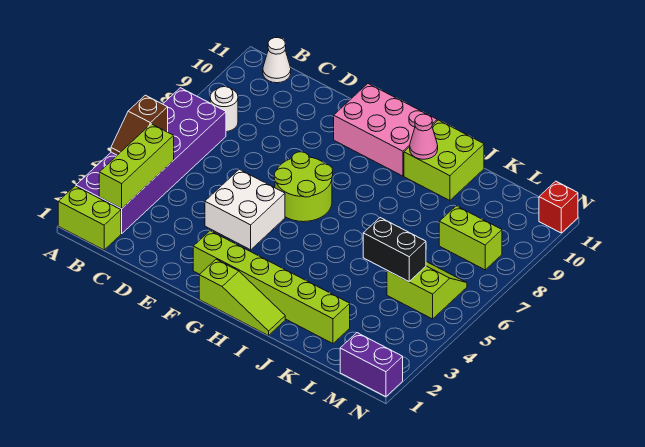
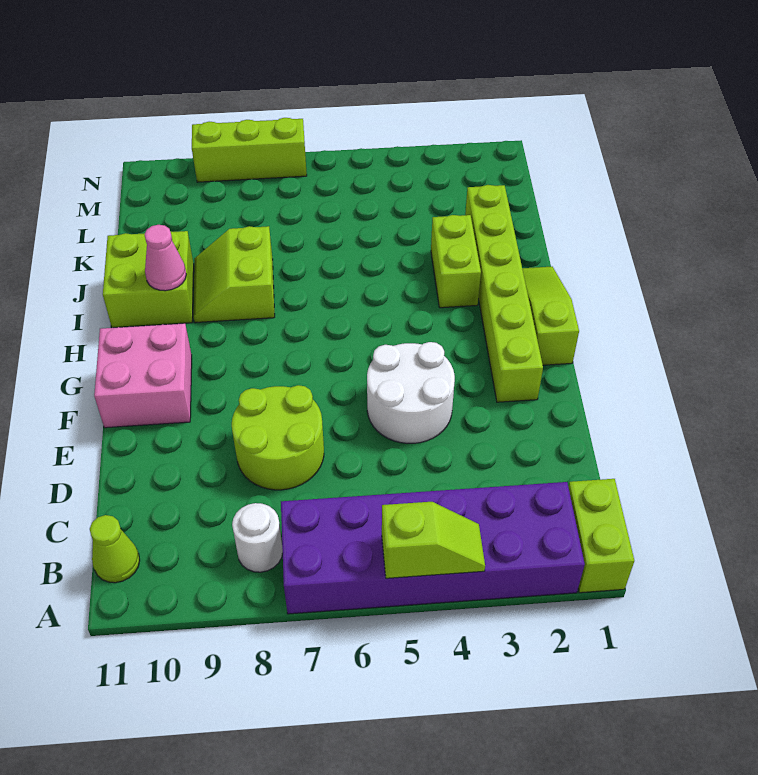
brown slope A4:A5 level 2 top 5 -> lime slope A4:A5 level 2 top 5
lime brick B2:B4 level 2 -> lime brick N7:N9 level 1
white cone B11 level 1 -> lime cone B11 level 1
white brick E4:F5 level 1 -> white round brick E4:F5 level 1
lime round brick F6:G7 level 1 -> lime round brick D7:E8 level 1
pink brick F10:H11 level 1 -> pink brick F10:G11 level 1
black brick K5:L5 level 2 -> none
lime slope L5:M6 level 1 top 5 -> lime slope I8:J9 level 1 top 8
lime brick L8:M8 level 1 -> lime brick I3:J3 level 1
purple brick M1:N1 level 1 -> none
red brick N11 level 1 -> none

